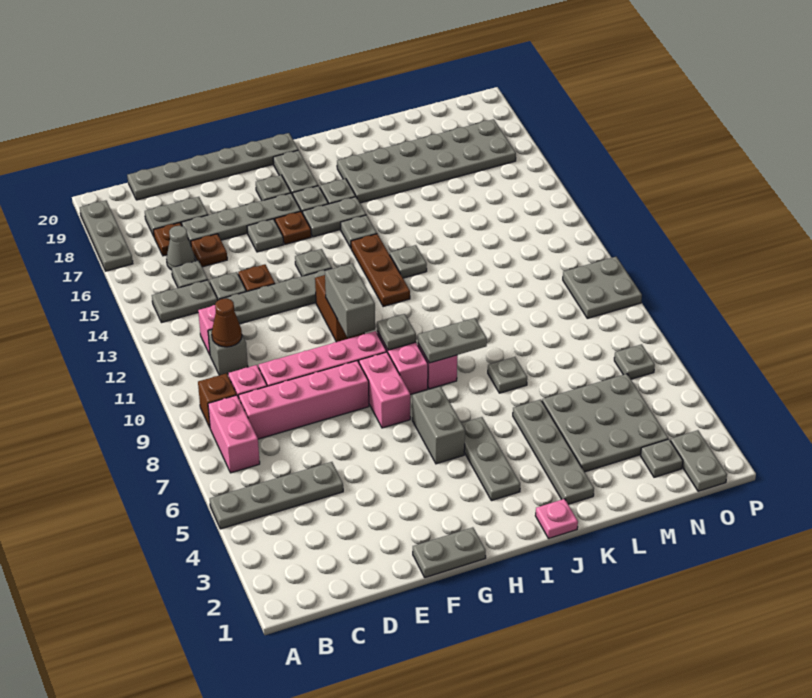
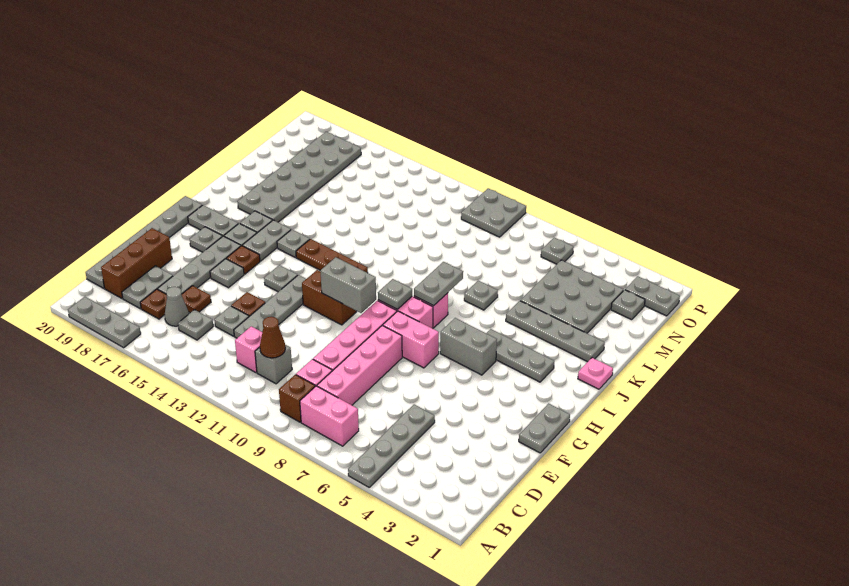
grey plate B14:C14 level 1 -> none
none -> brown brick C19:E19 level 1
grey plate J13 level 1 -> none

